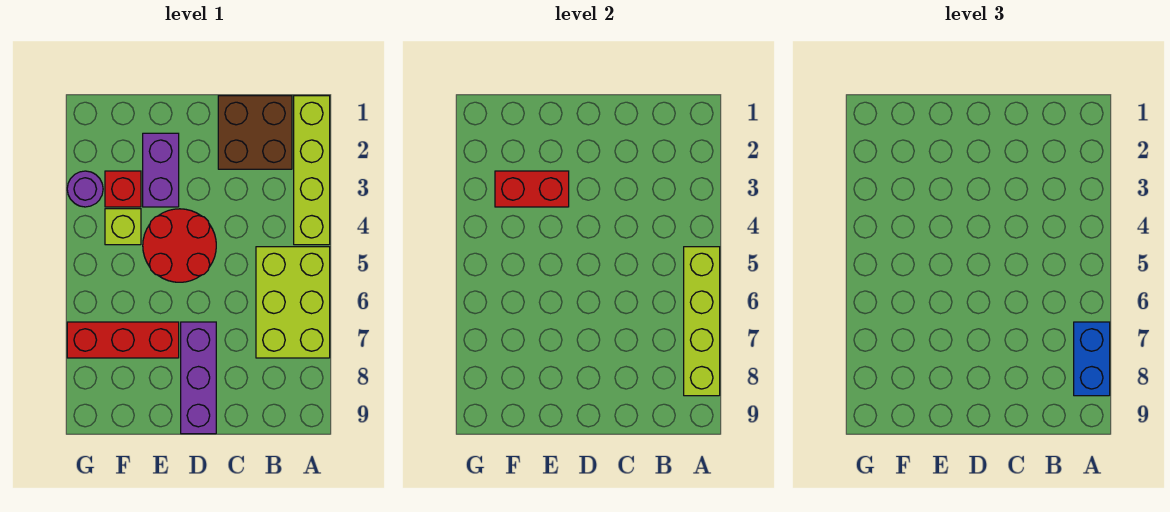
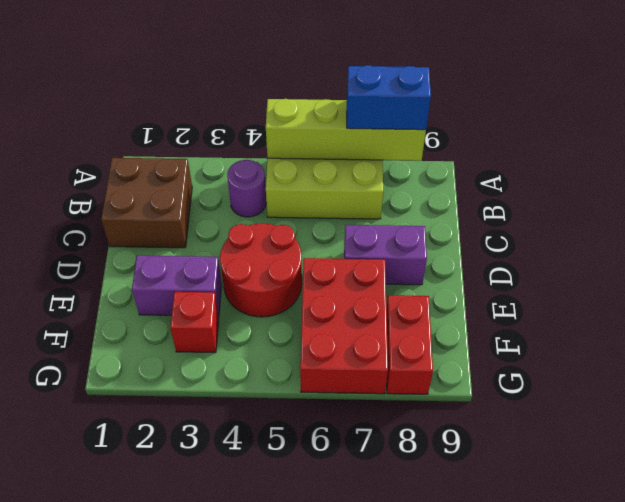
lime brick A1:A4 level 1 -> none
purple brick D7:D9 level 1 -> purple brick D7:D8 level 1
red brick E3:F3 level 2 -> red brick F8:G8 level 1
red brick E7:G7 level 1 -> red brick E6:G7 level 1
lime brick F4 level 1 -> none
purple round brick G3 level 1 -> purple round brick B4 level 1

